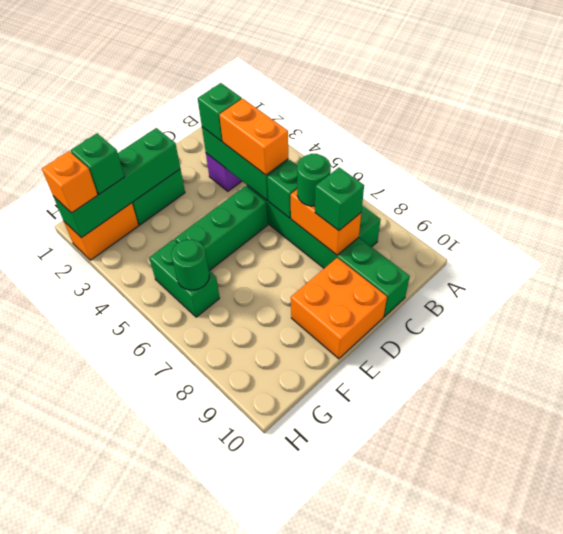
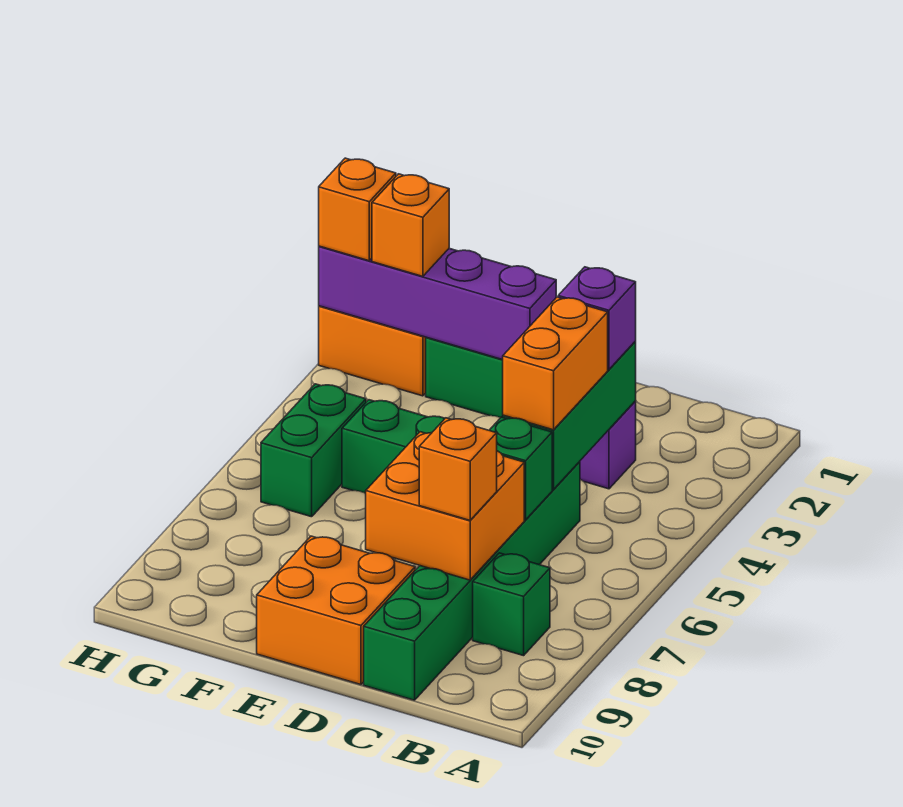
green brick C3 level 3 -> purple brick C3 level 3
orange brick C7:C8 level 2 -> orange brick C7:D8 level 2
green round brick C7 level 3 -> none
green brick C8 level 3 -> orange brick C8 level 3
green brick E2:H2 level 2 -> purple brick E2:H2 level 2
green brick G2 level 3 -> orange brick G2 level 3
green round brick G6 level 2 -> none

